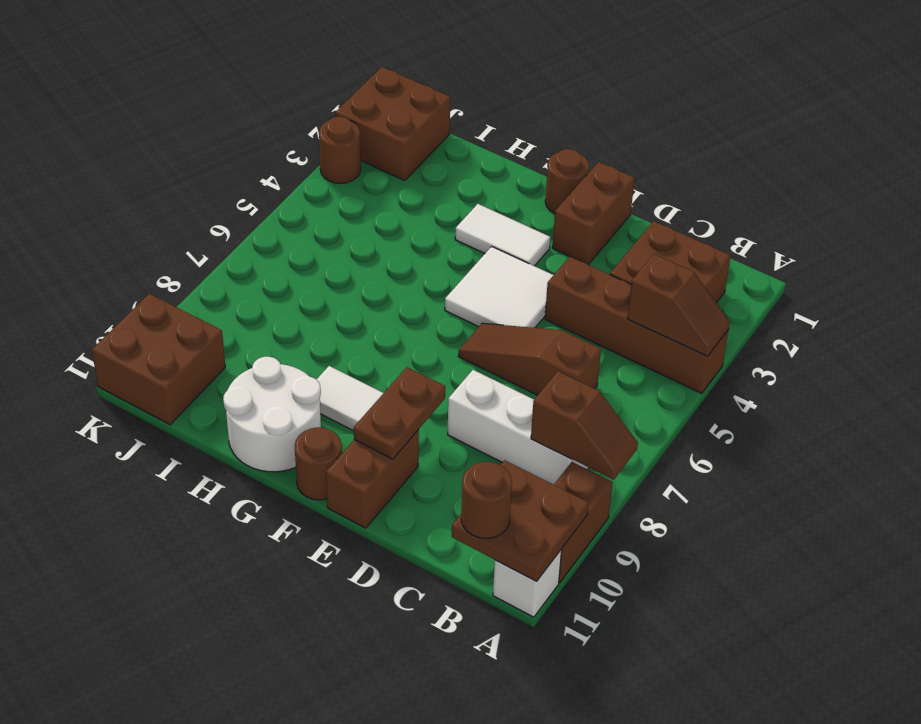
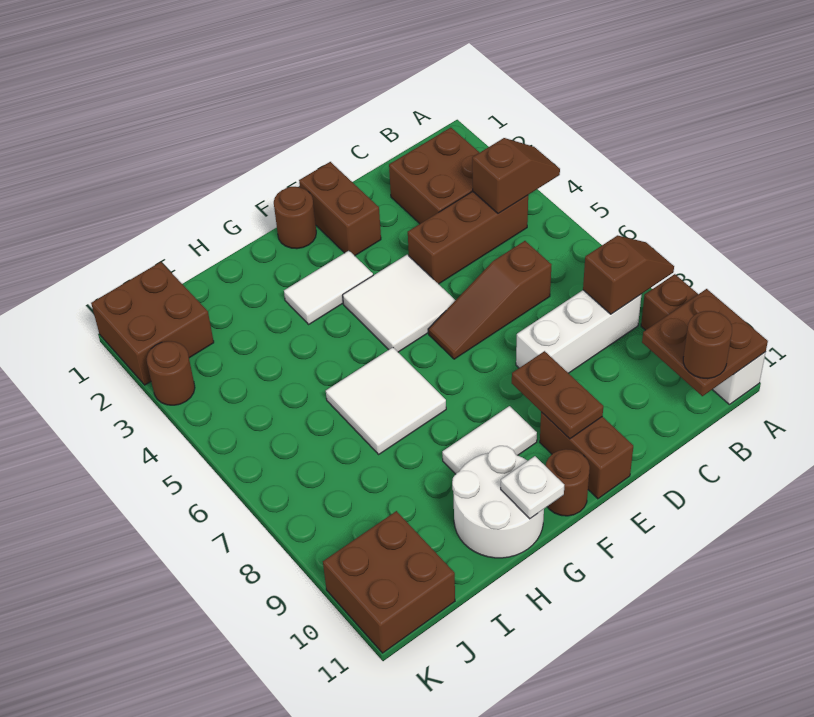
brown brick A4:D4 level 1 -> brown brick B4:D4 level 1
none -> white tile G6:H7 level 1
none -> white plate G11 level 2

